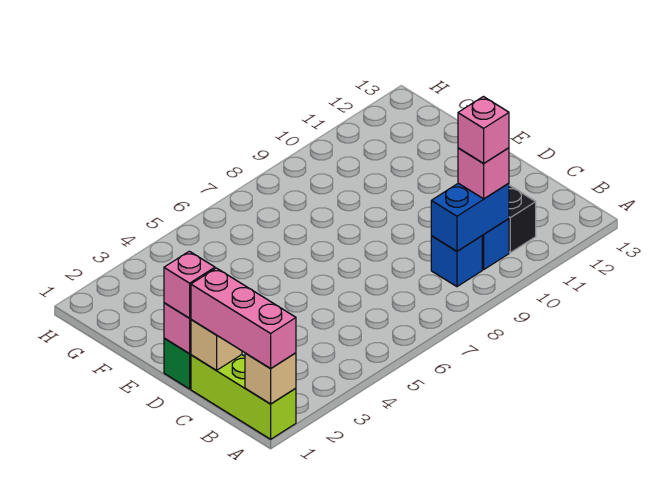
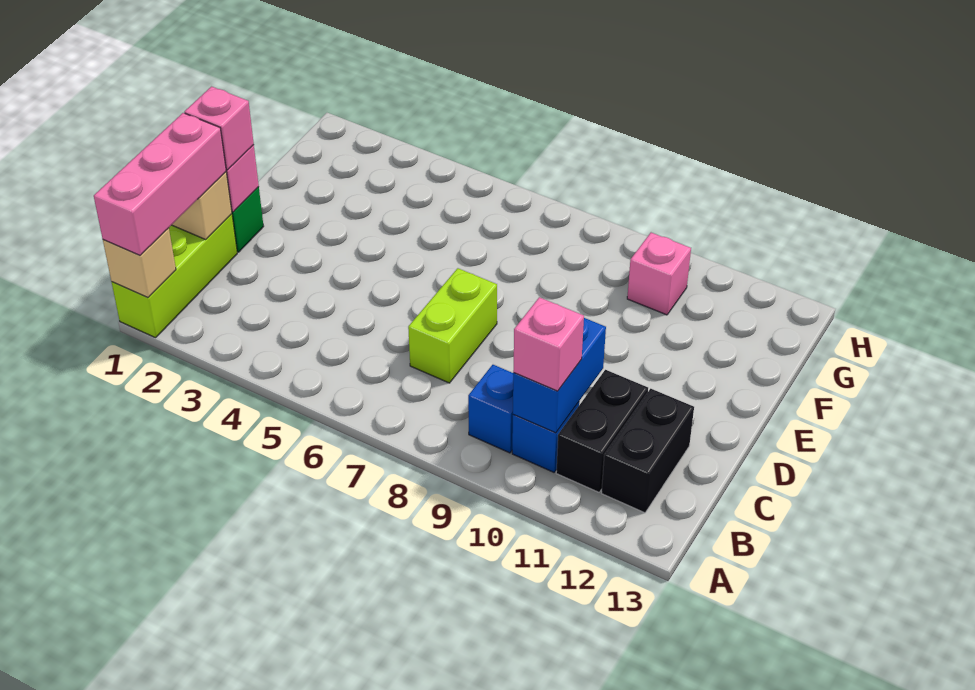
blue brick B9:B10 level 2 -> blue brick B10:C10 level 2
pink brick B10 level 4 -> pink brick G10 level 1
none -> black brick B12:C12 level 1
none -> lime brick C7:D7 level 1

